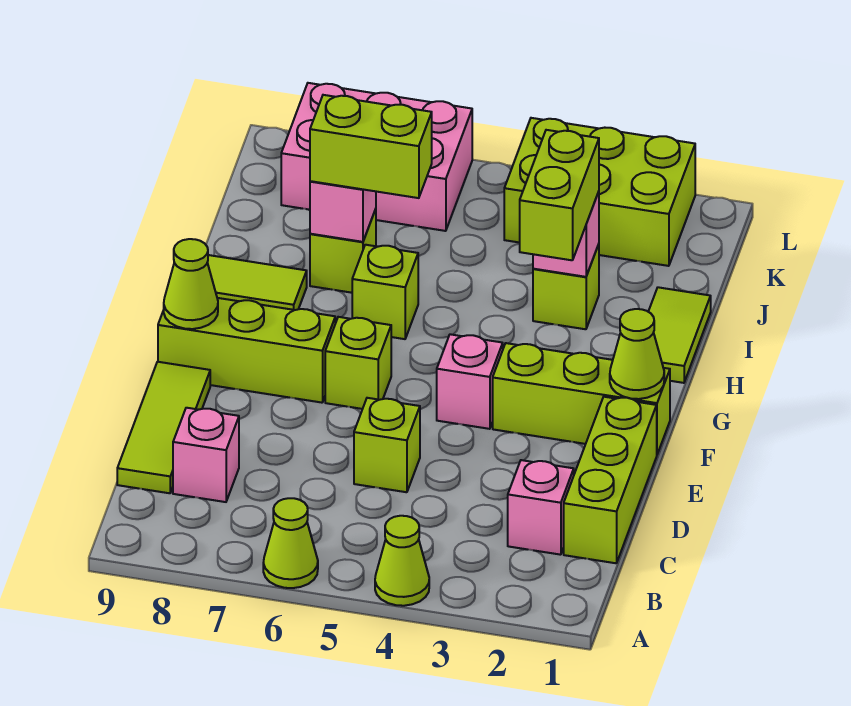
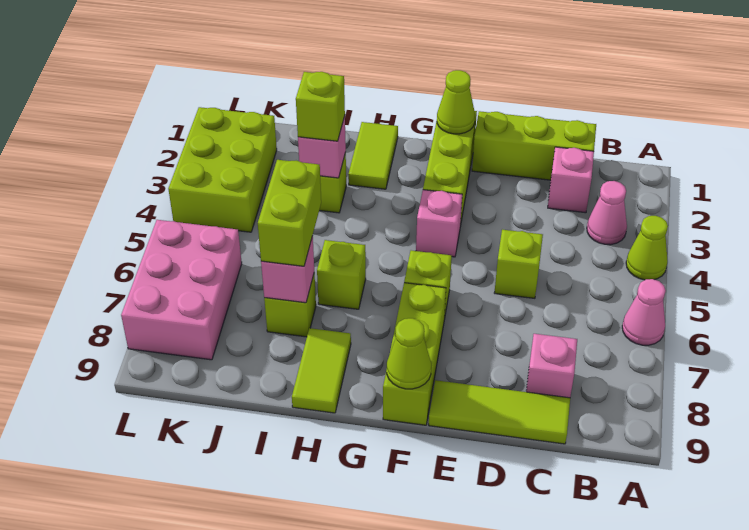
lime cone A6 level 1 -> pink cone A6 level 1
none -> pink cone B3 level 1
lime tile H1:I1 level 1 -> lime tile H1:H2 level 1
lime brick H3:I3 level 3 -> lime brick I3 level 3

